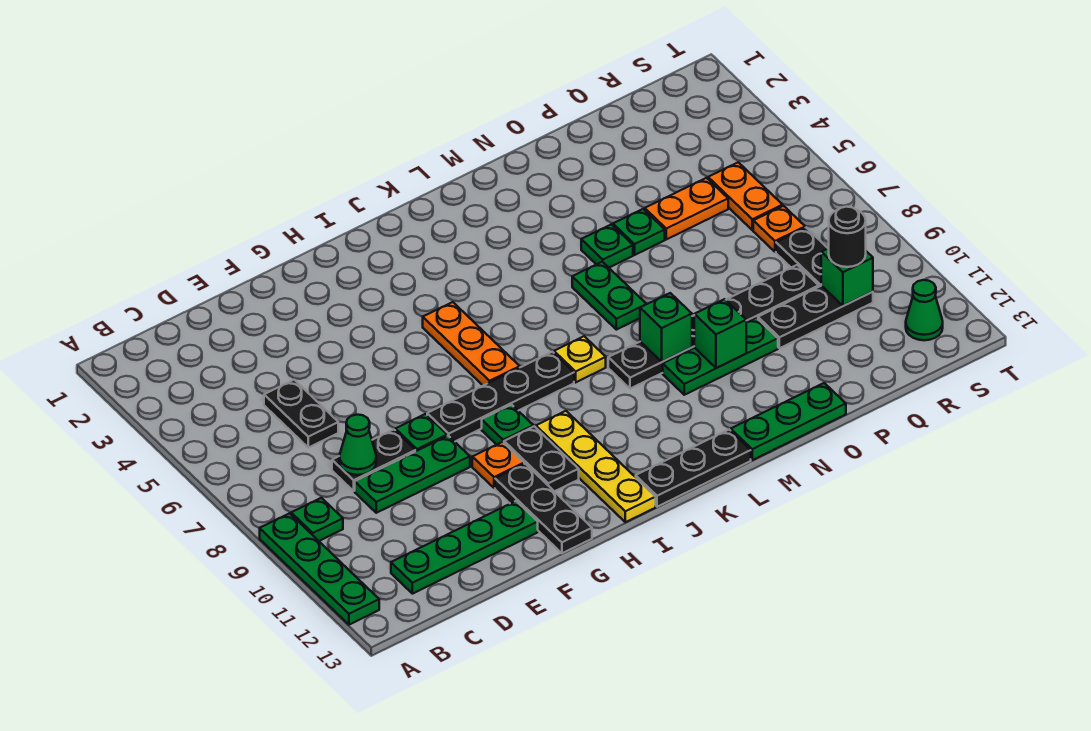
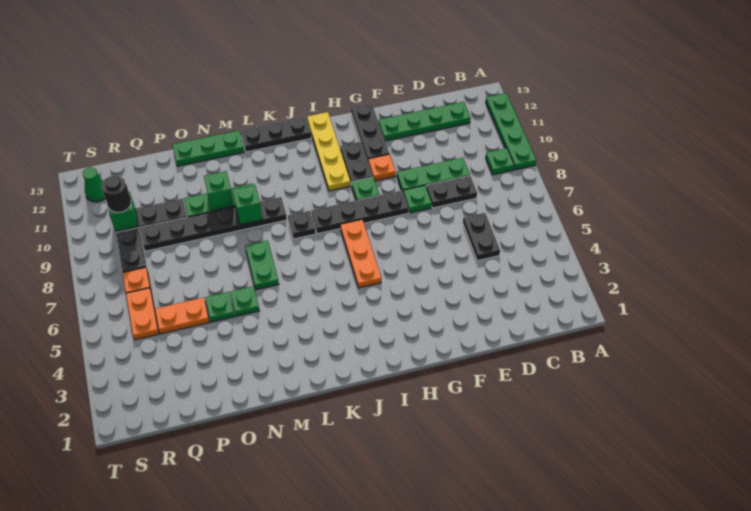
green cone D8 level 2 -> none
yellow plate K8 level 1 -> black plate K8 level 1

